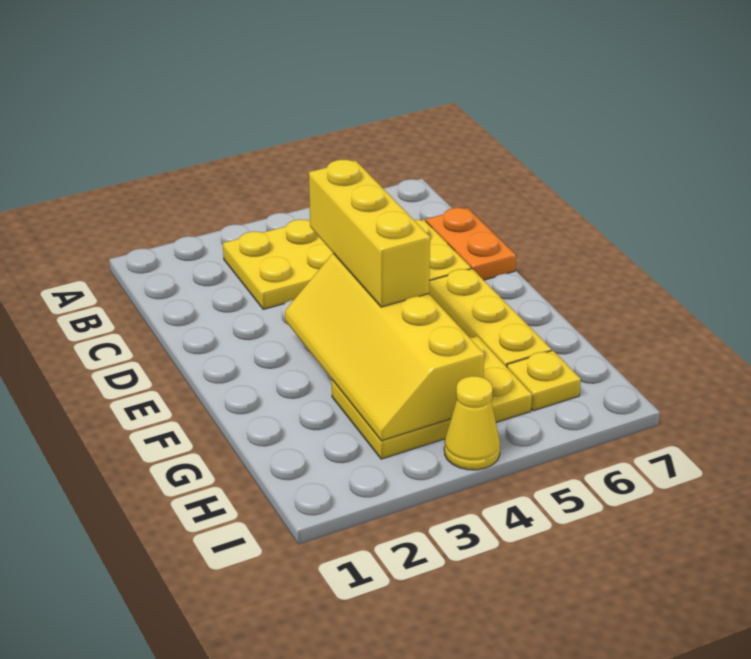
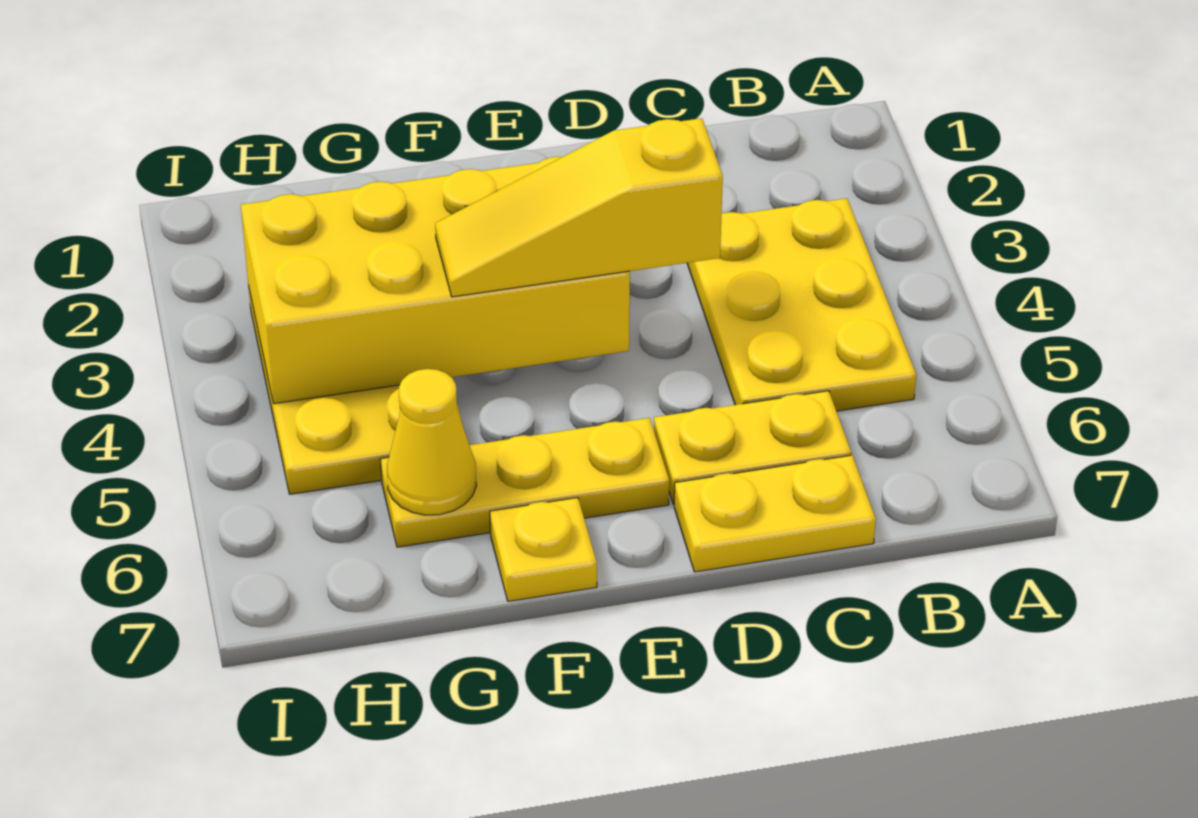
orange plate C7:D7 level 1 -> yellow plate C7:D7 level 1
yellow brick D4:F4 level 3 -> yellow slope D4:F4 level 3 top D
yellow slope E3:H4 level 2 top 4 -> yellow brick E3:H4 level 2
yellow plate H6 level 1 -> yellow plate F7 level 1
yellow cone I4 level 1 -> yellow cone G6 level 2

